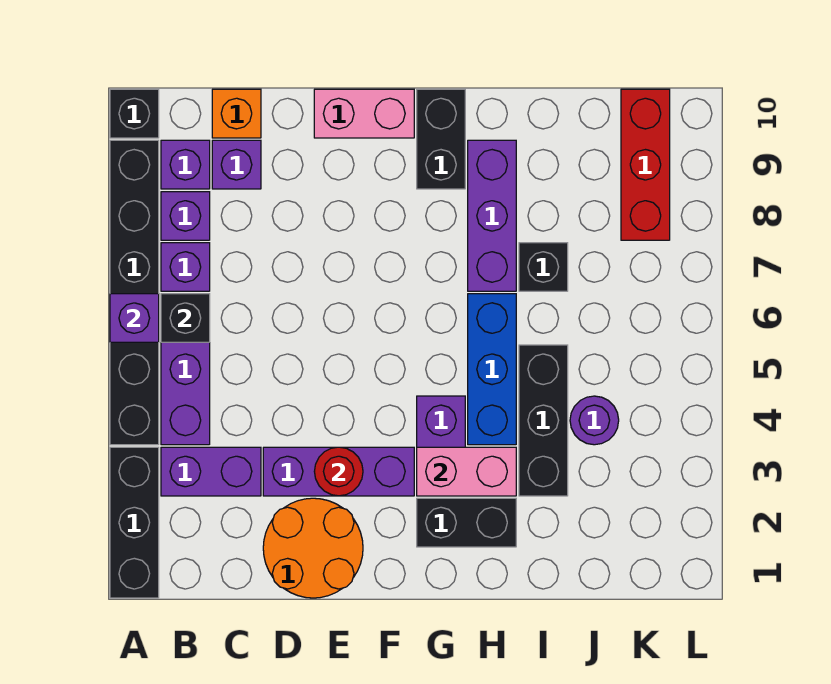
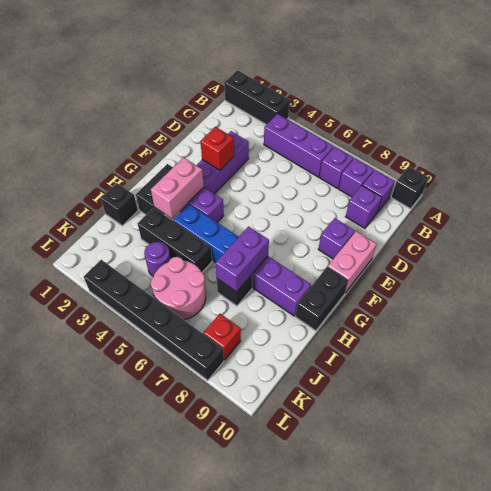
black brick A4:A9 level 1 -> black brick L3:L8 level 1
purple brick A6 level 2 -> purple brick E9 level 1
purple brick B3:C3 level 1 -> purple brick H7:I7 level 2
black brick B6 level 2 -> black brick I1 level 1
orange brick C10 level 1 -> none
orange round brick D1:E2 level 1 -> none
red round brick E3 level 2 -> red brick E3 level 2
black brick G9:G10 level 1 -> black brick G10:H10 level 1
none -> pink round brick J5:K6 level 1
red brick K8:K10 level 1 -> red brick K8 level 1

